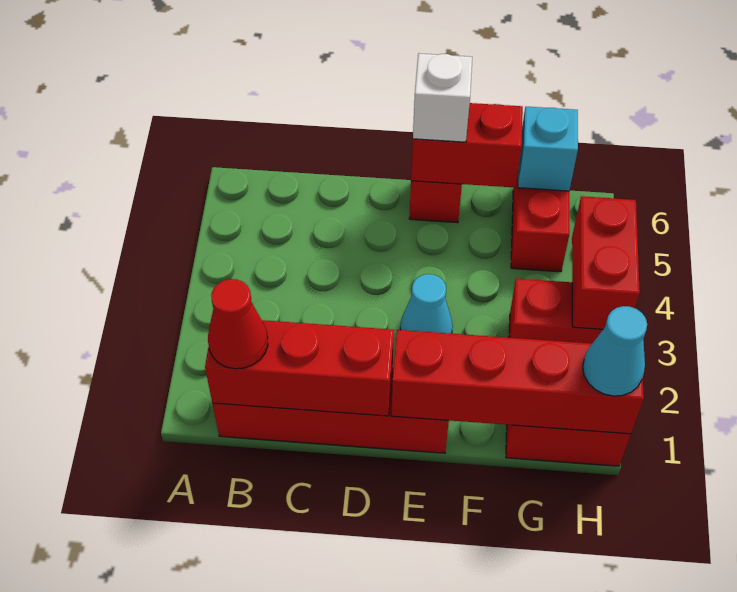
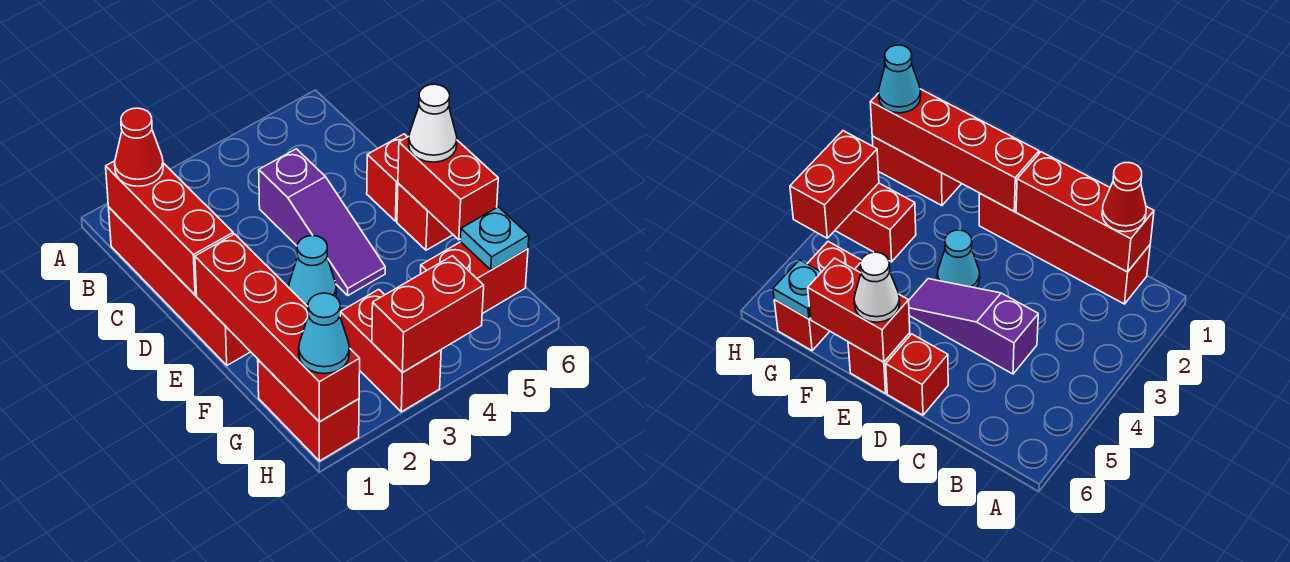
none -> purple slope C4:E4 level 1 top C
none -> red brick D6 level 1
white brick E6 level 3 -> white cone E6 level 3
cyan brick G6 level 2 -> cyan plate G6 level 2

